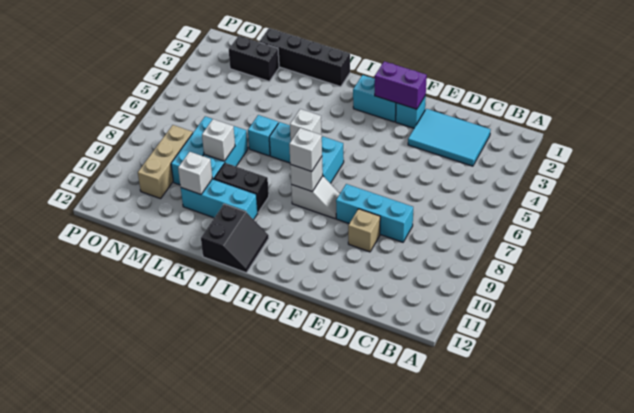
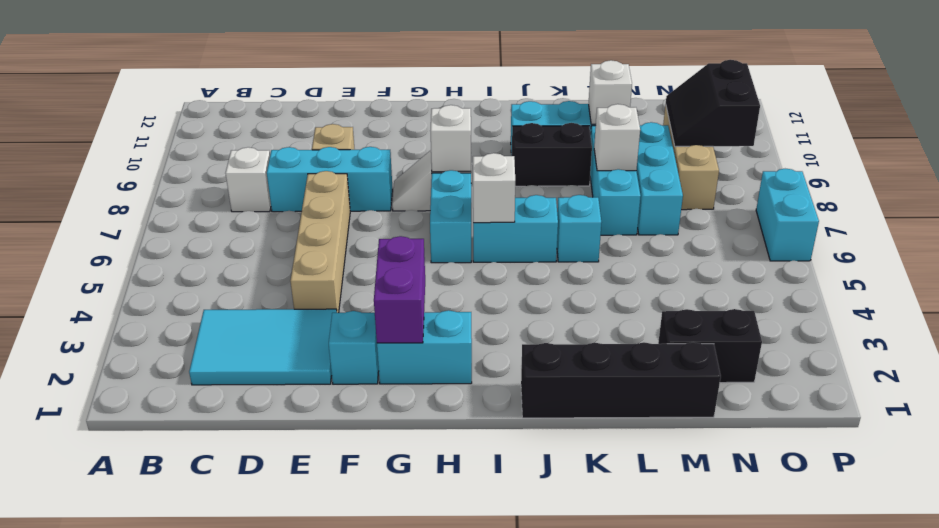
none -> tan brick E4:E7 level 1
purple brick F2:G2 level 2 -> purple brick G2:G3 level 2
white brick H8 level 3 -> white brick C8 level 1
black slope I11:J12 level 1 top J -> black slope N9:O10 level 2 top O
none -> cyan brick P6:P7 level 1

